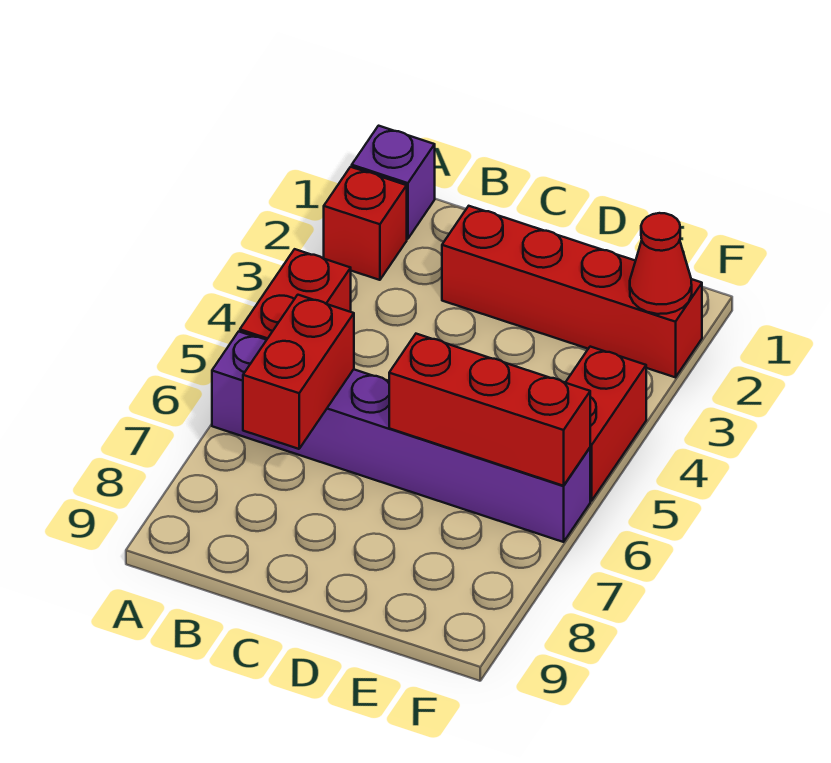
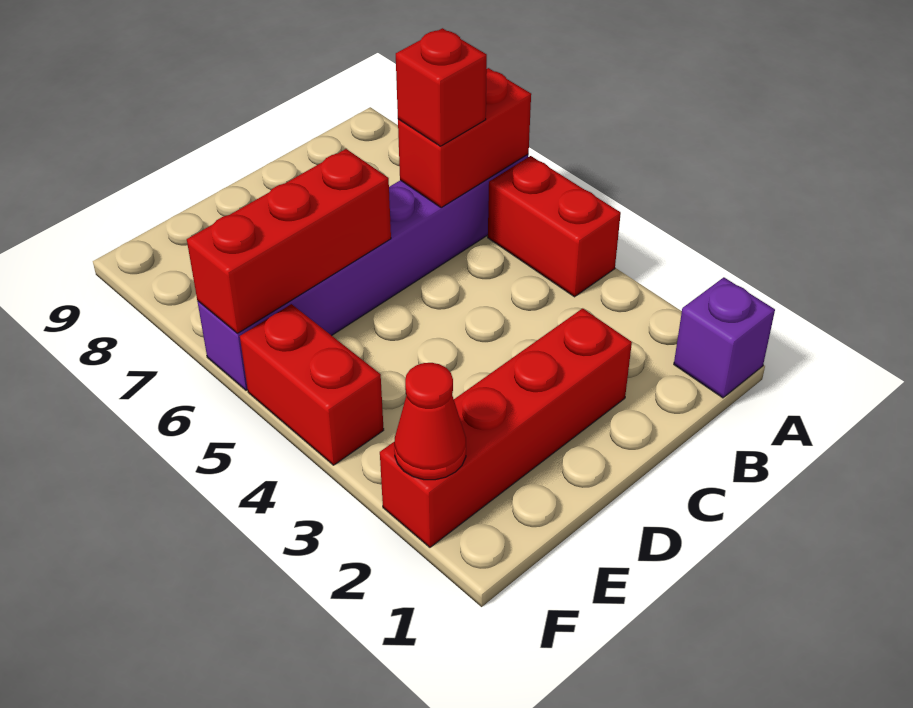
red brick A2 level 1 -> red brick B6 level 3
red brick B6:B7 level 2 -> red brick A6:B6 level 2

